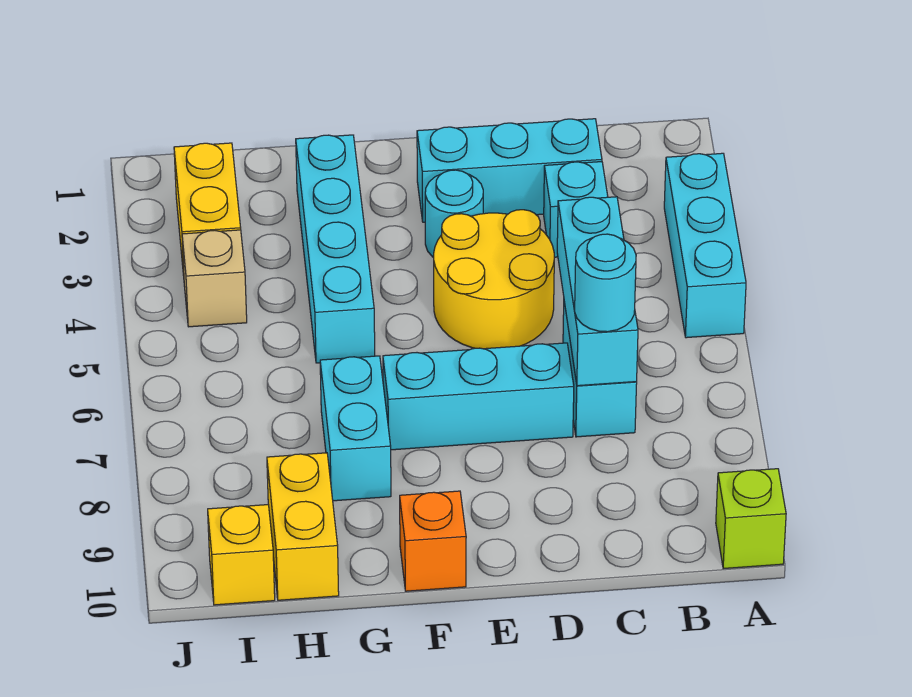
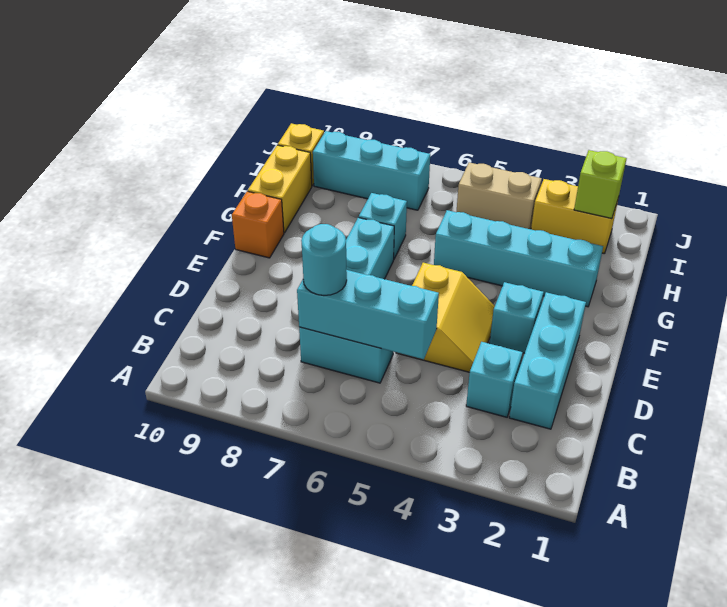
cyan brick A3:A5 level 1 -> cyan brick I7:I9 level 1
lime brick A10 level 1 -> lime brick I2 level 2
yellow round brick D4:E5 level 1 -> yellow slope D4:E5 level 1 top 5
cyan round brick E3 level 1 -> cyan brick E3 level 1
cyan brick G7:G8 level 1 -> cyan brick G7 level 1
yellow brick H9:H10 level 1 -> yellow brick G10:H10 level 1
tan brick I4 level 1 -> tan brick I4:I5 level 1

